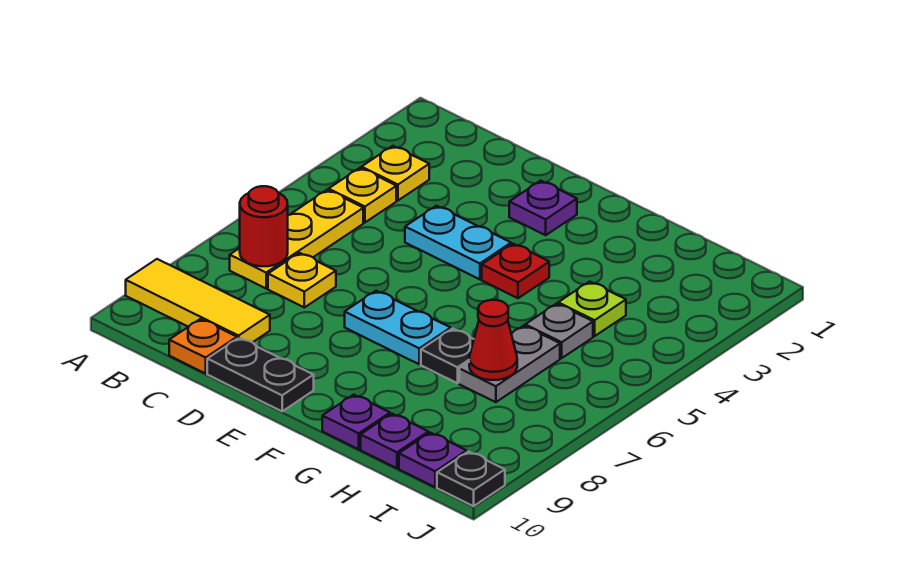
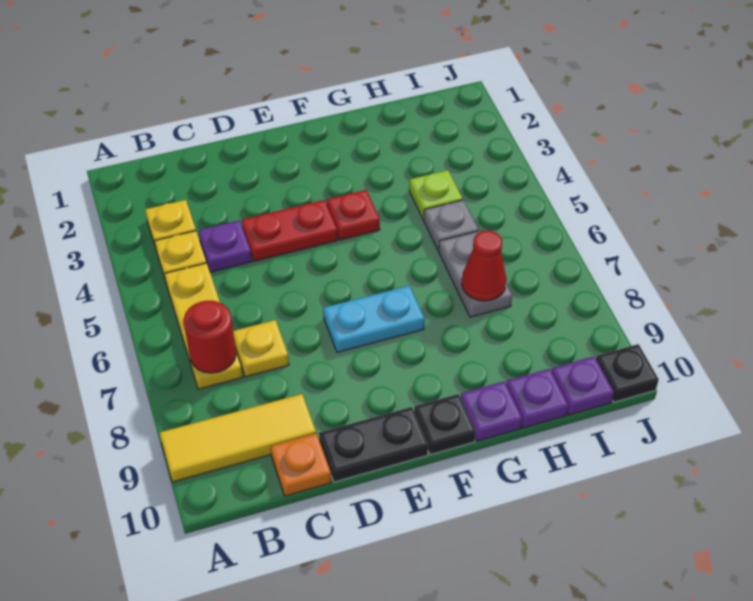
cyan plate D4:E4 level 1 -> red plate D4:E4 level 1
purple plate E2 level 1 -> purple plate C4 level 1
black plate G7 level 1 -> black plate F10 level 1

